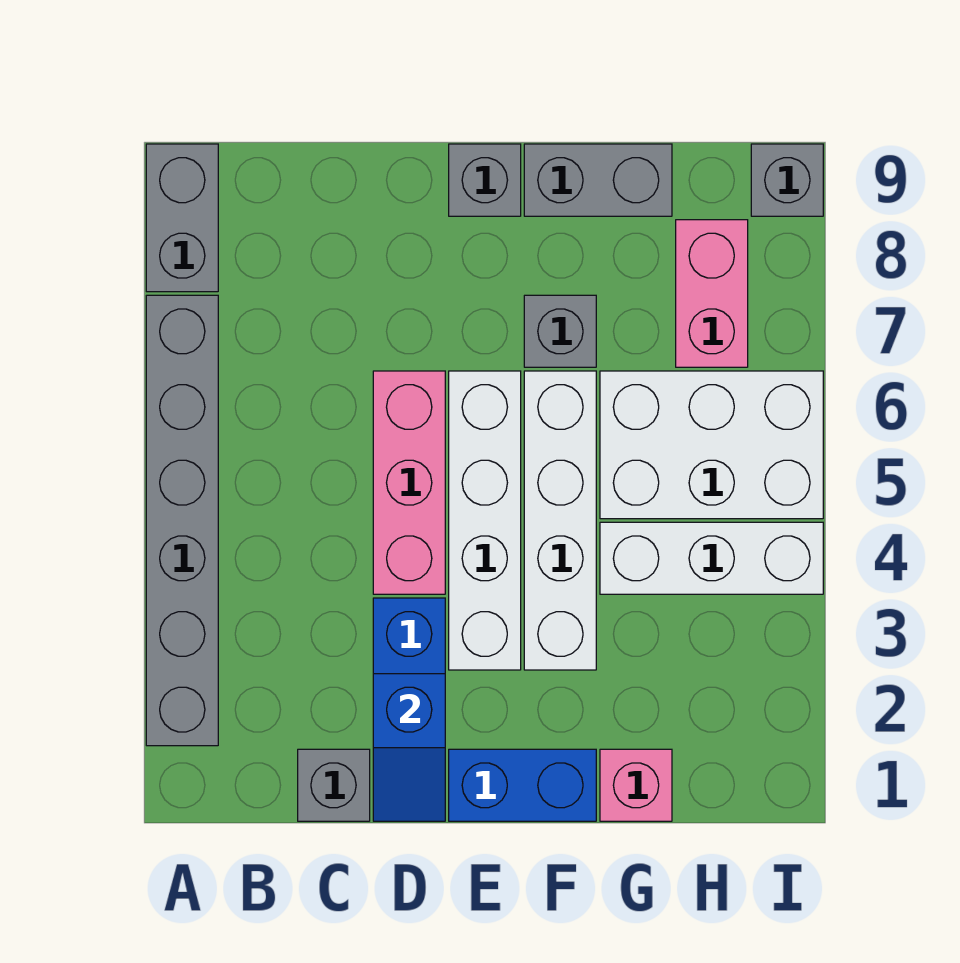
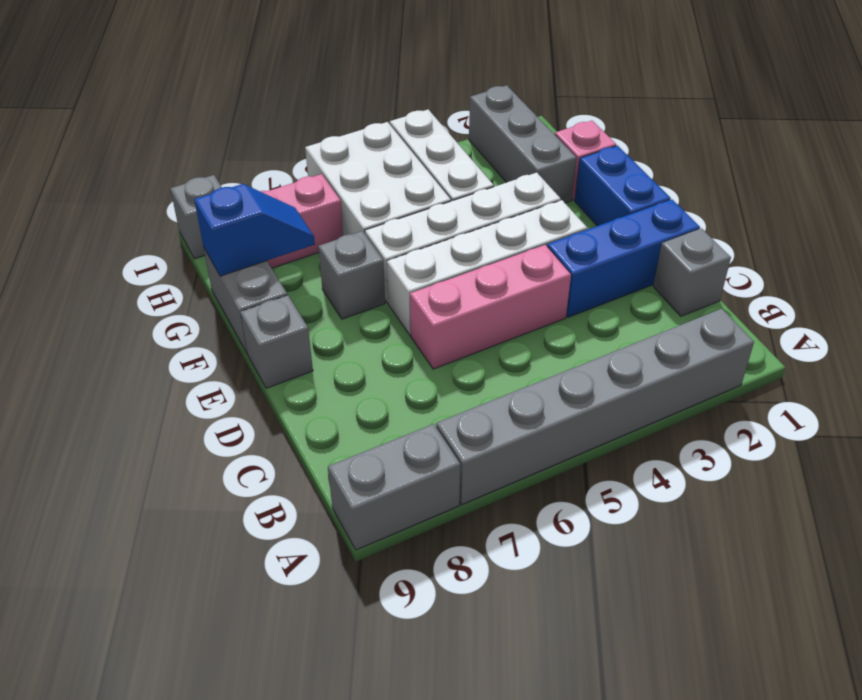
blue slope D1:D2 level 2 top 2 -> blue slope G8:G9 level 2 top 9
none -> grey brick G2:I2 level 1

